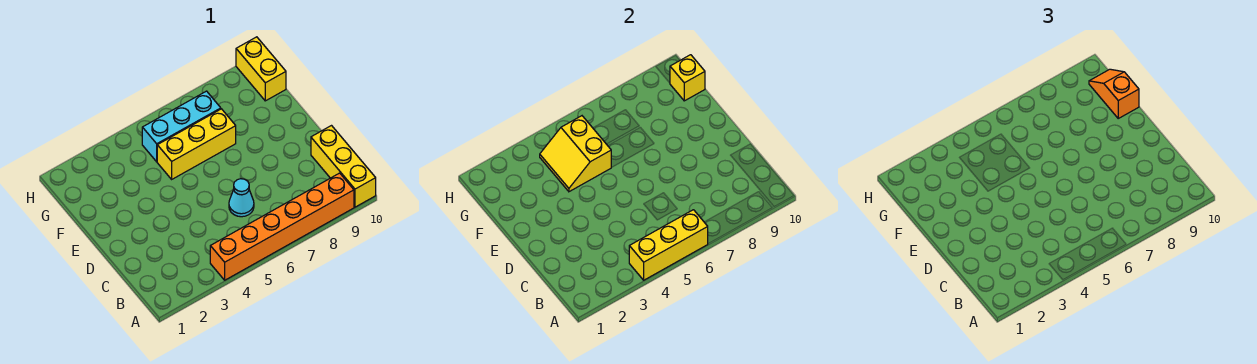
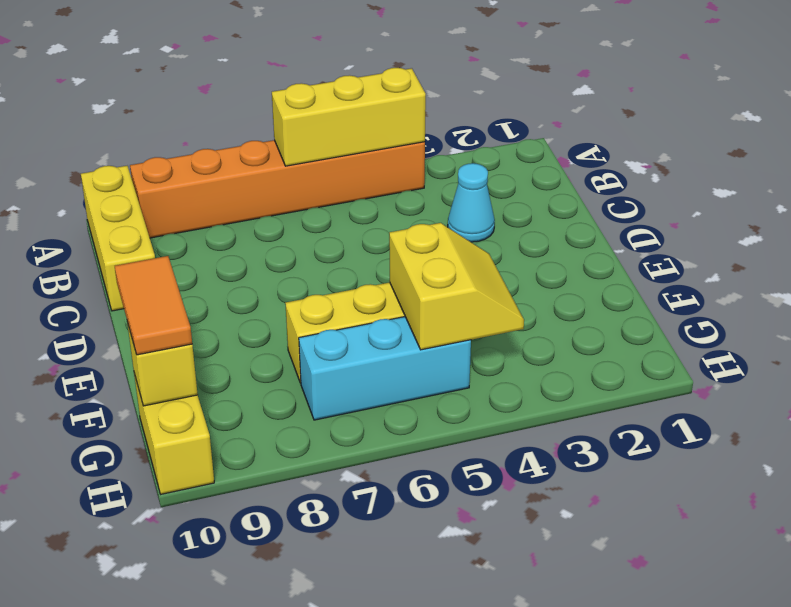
cyan cone C6 level 1 -> cyan cone C3 level 1
orange slope F10:G10 level 3 top F -> orange tile F10:G10 level 3

